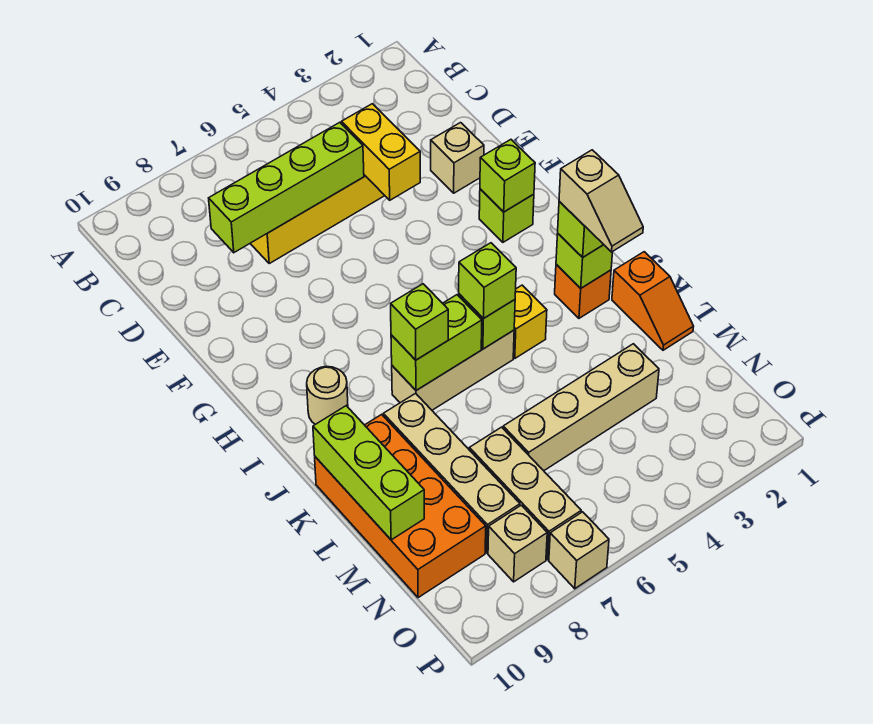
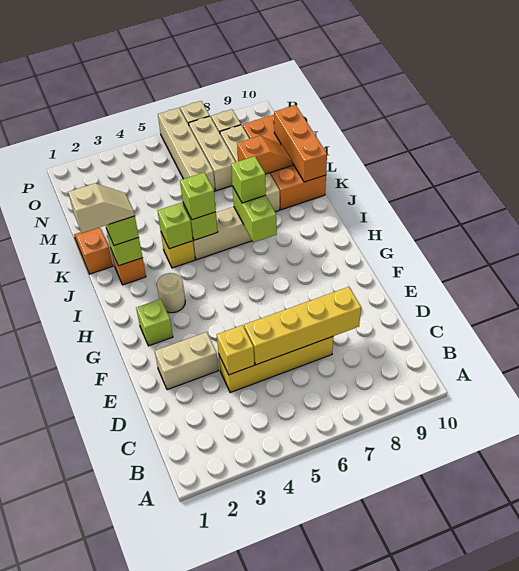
yellow brick D4:E4 level 2 -> yellow brick D4 level 2
lime brick D5:D8 level 2 -> yellow brick D5:D8 level 2
tan brick E2 level 1 -> tan brick E2:E3 level 1
lime brick G2 level 2 -> lime brick J4 level 2
tan round brick I9 level 1 -> tan round brick H3 level 1
tan slope J2:K2 level 4 top J -> tan slope J1:J2 level 4 top 1
lime brick J6:J7 level 2 -> lime brick I7:J7 level 2
lime brick K10:M10 level 2 -> orange brick K10:M10 level 2
none -> orange slope L8:L9 level 2 top 8
tan brick M3:M6 level 1 -> tan brick M6:P6 level 1

